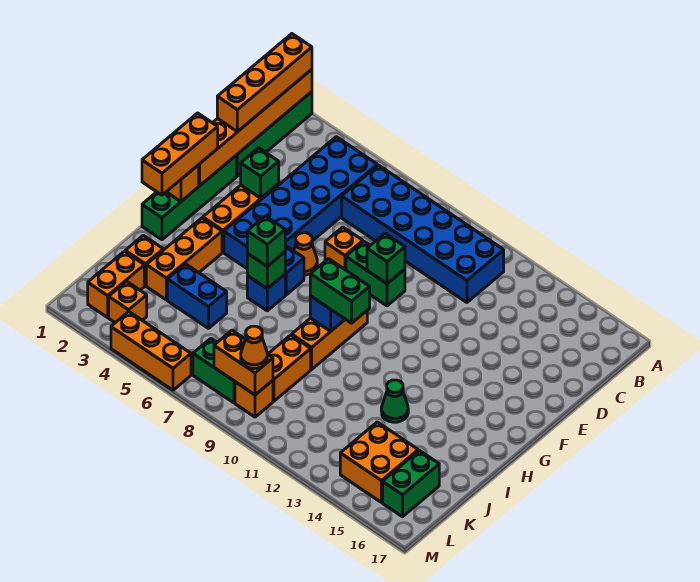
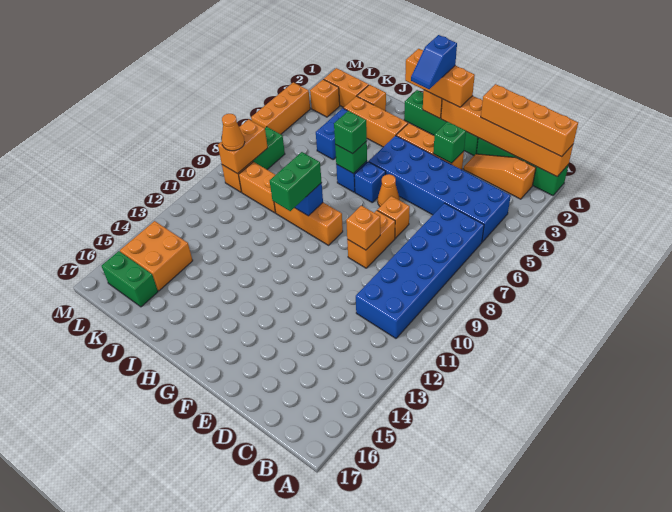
none -> orange slope B2:D2 level 1 top B
green brick E8:E9 level 1 -> orange brick E8:E9 level 1
green brick E9 level 2 -> orange brick E9 level 2
none -> blue slope G1:G2 level 4 top 1
green cone I13 level 1 -> none

